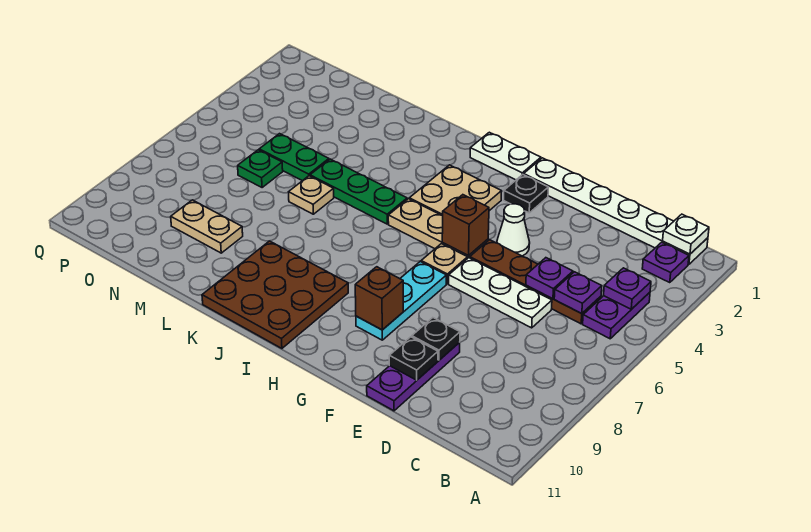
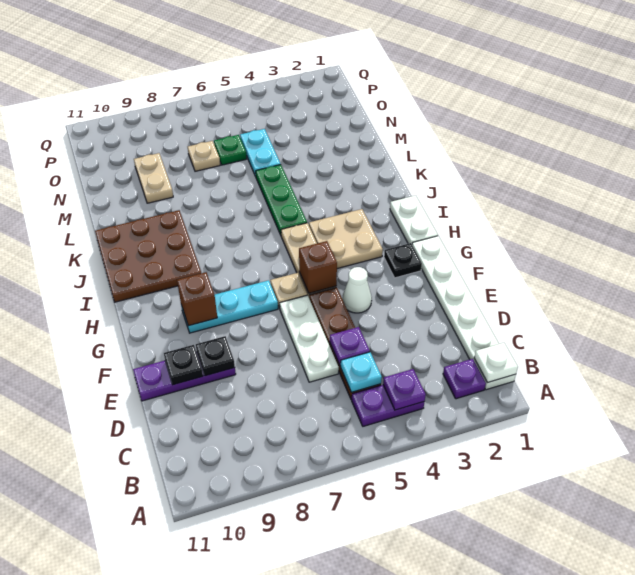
purple plate C5 level 2 -> cyan plate C5 level 2
tan plate L6 level 1 -> tan plate N7 level 1
green plate M5:N5 level 1 -> cyan plate M5:N5 level 1

